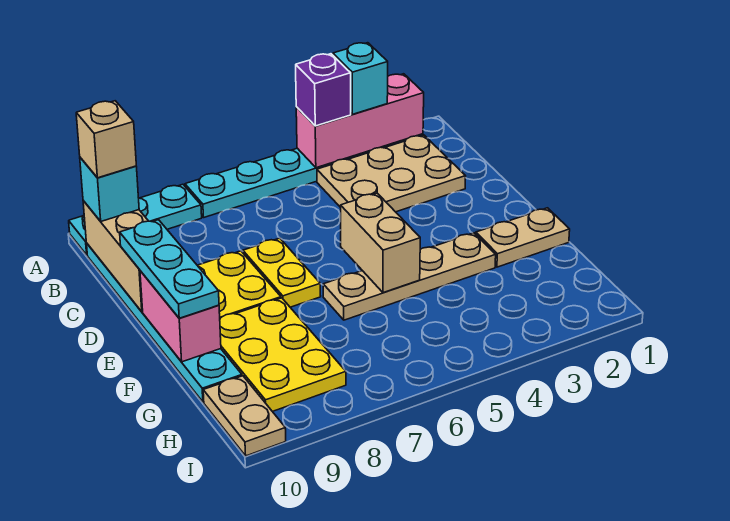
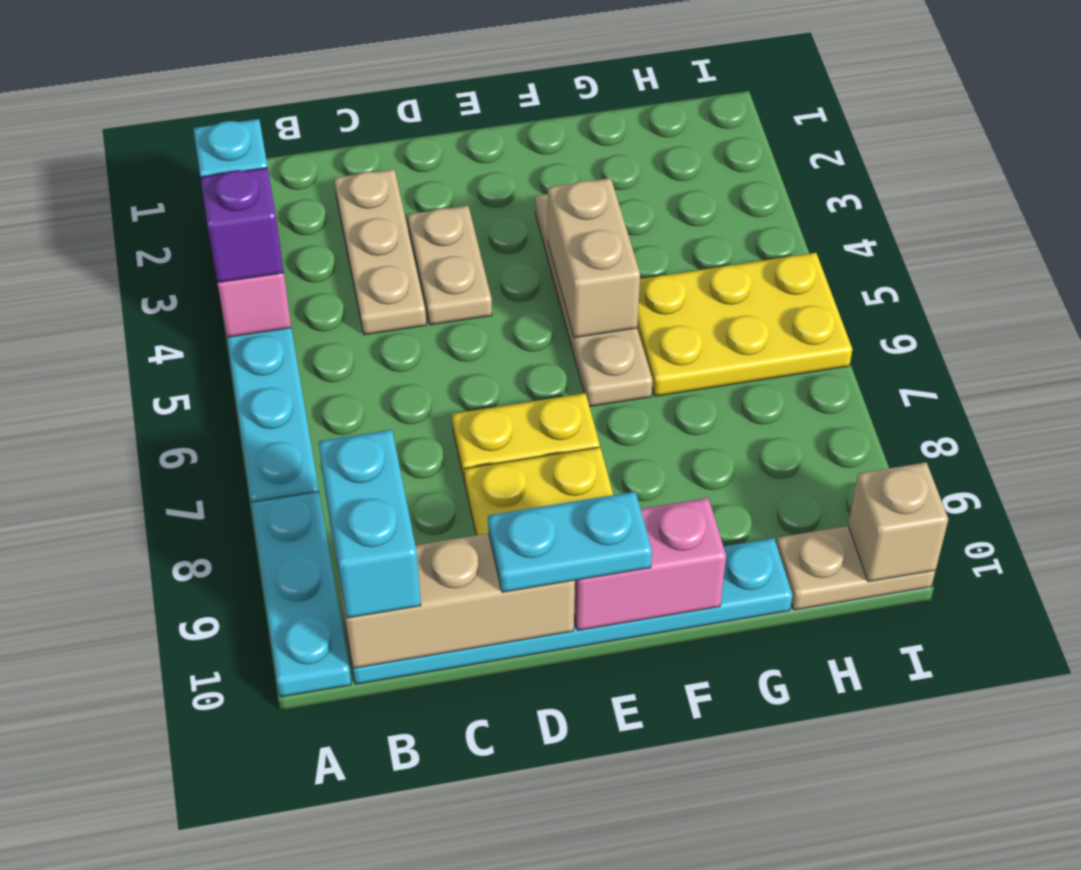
tan plate B2:C4 level 1 -> tan plate C2:C4 level 1
cyan brick B10 level 3 -> cyan brick B9:B10 level 3
tan brick B10 level 4 -> tan brick I10 level 2
cyan plate D10:F10 level 3 -> cyan plate D10:E10 level 3
tan brick E5:F5 level 2 -> tan brick F4:F5 level 2
tan plate F1:F2 level 1 -> tan plate D3:D4 level 1
yellow plate F8:H9 level 1 -> yellow plate G5:I6 level 1

